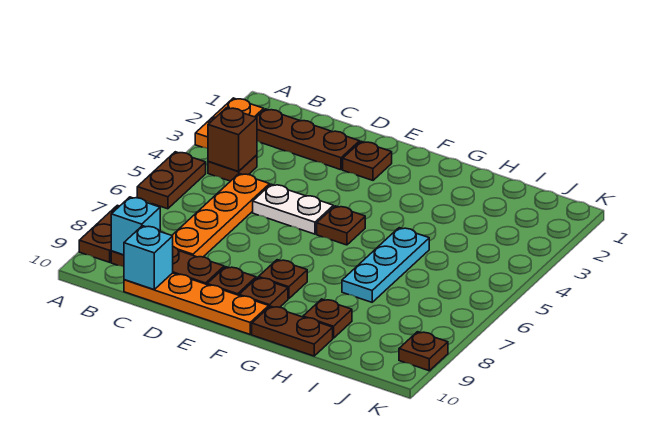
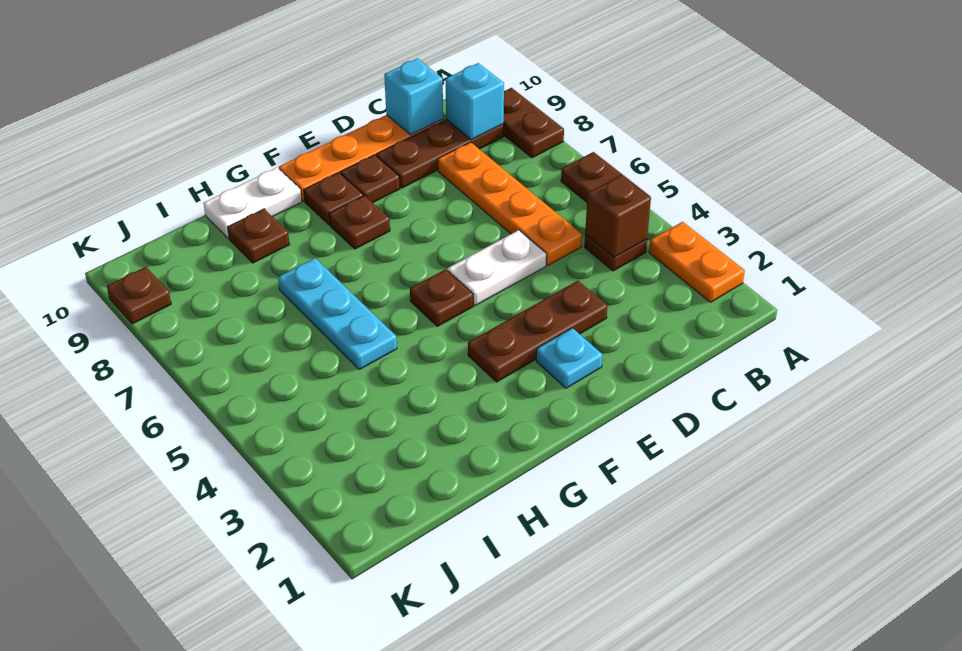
brown plate B2:D2 level 1 -> brown plate D3:F3 level 1
brown plate E2 level 1 -> cyan plate E2 level 1
brown plate G10:H10 level 1 -> white plate G10:H10 level 1

